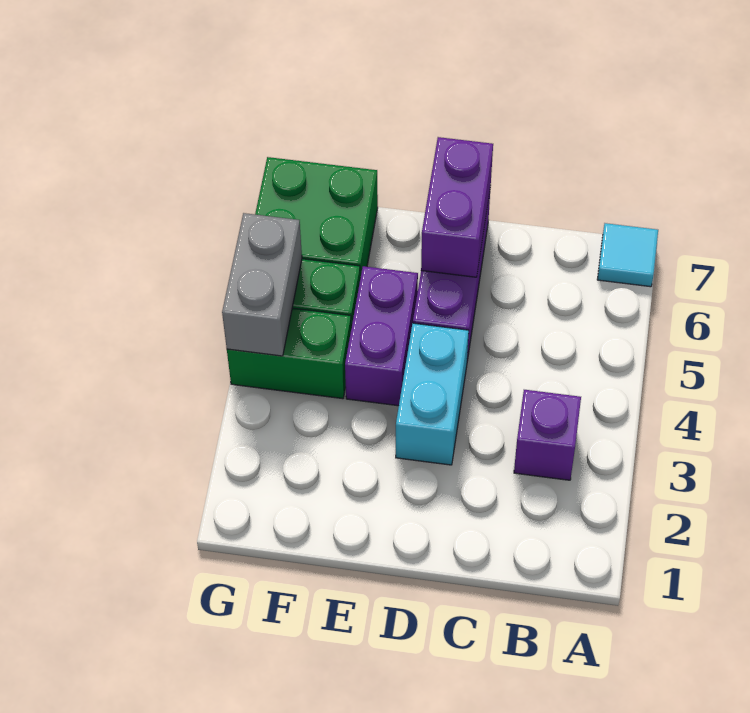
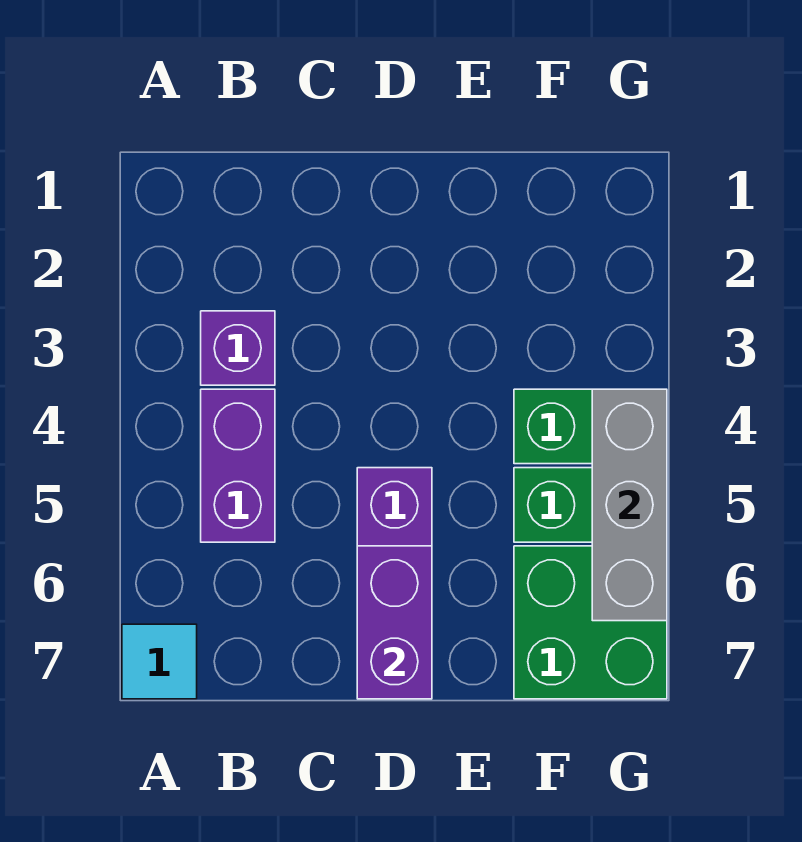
cyan brick D3:D4 level 1 -> none
purple brick E4:E5 level 1 -> purple brick B4:B5 level 1
grey brick G4:G5 level 2 -> grey brick G4:G6 level 2

